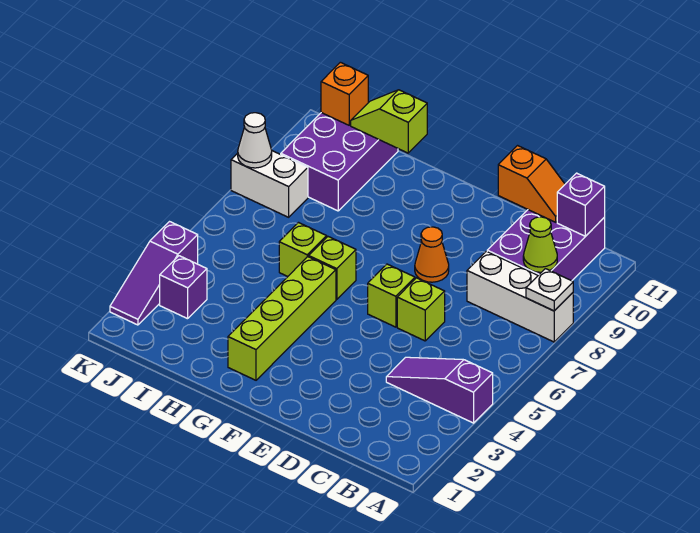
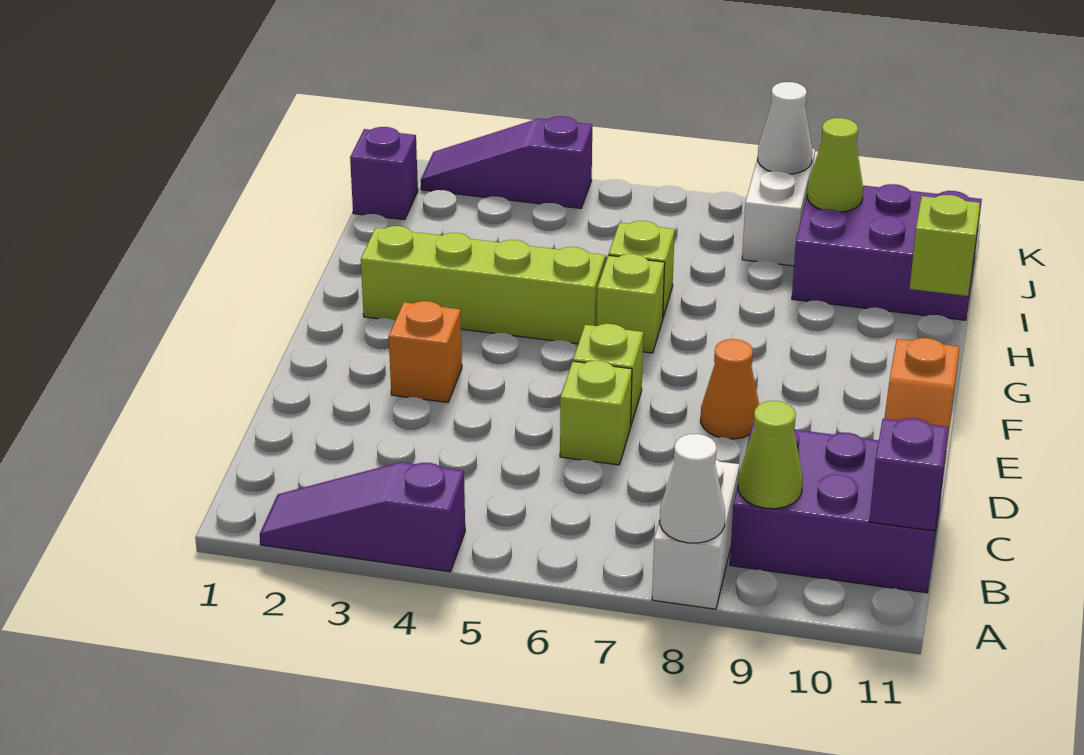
purple slope A4:C4 level 1 top A -> purple slope A2:A4 level 1 top 4
white brick A8:C8 level 1 -> white brick A8:B8 level 1
white plate A8 level 2 -> white cone A8 level 2
purple brick J3 level 1 -> purple brick J1 level 1
none -> lime cone J9 level 2
orange brick J11 level 2 -> orange brick E3 level 1

